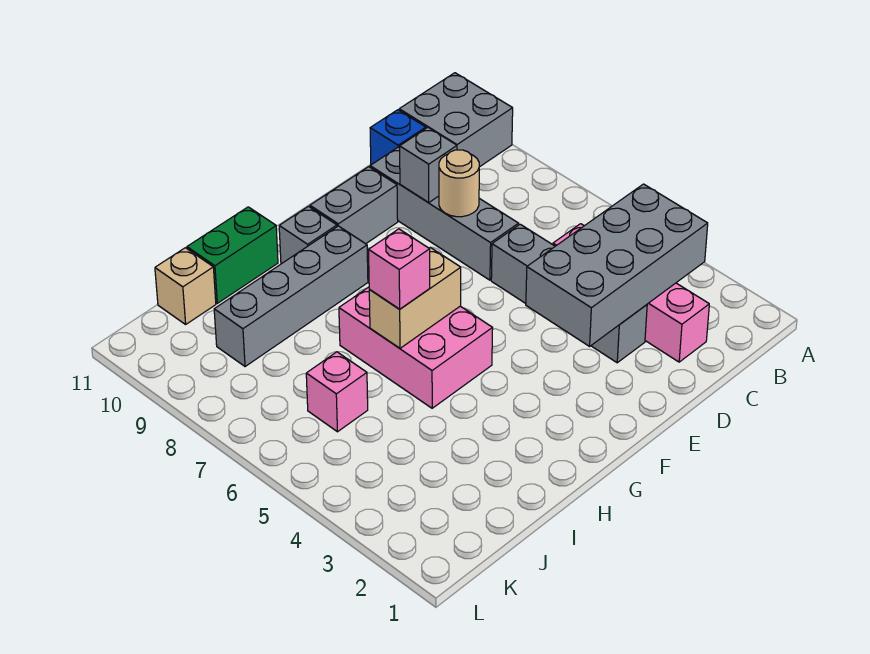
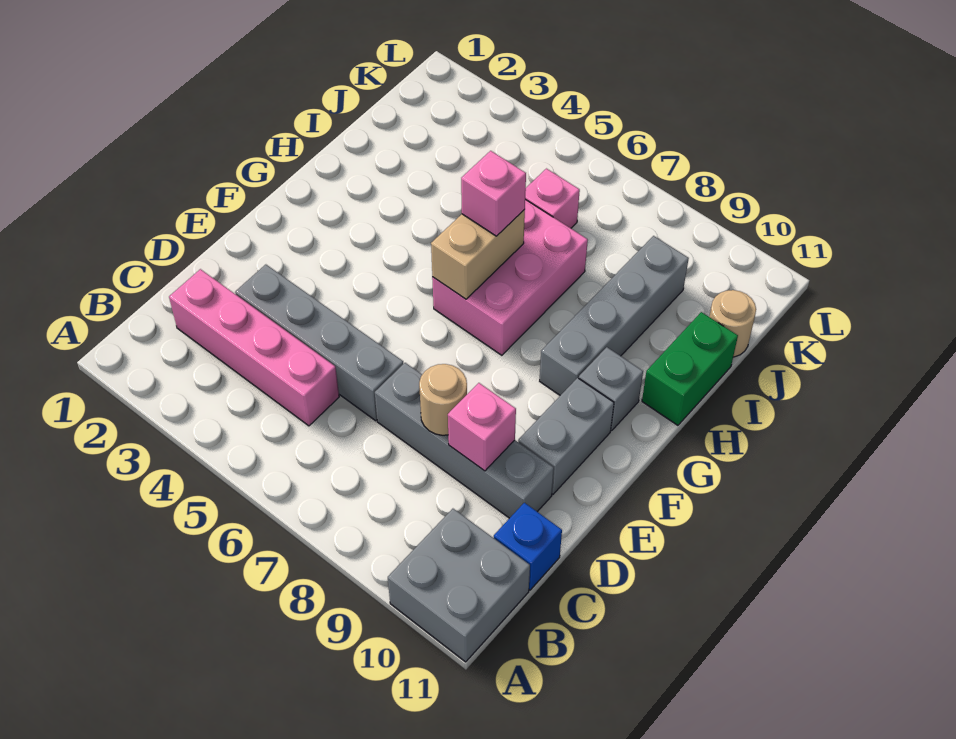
grey brick B3:E4 level 2 -> none
grey brick D9 level 2 -> pink brick D9 level 2
pink brick G5:H7 level 1 -> pink brick G6:I7 level 1
tan brick J11 level 1 -> tan round brick J11 level 1

